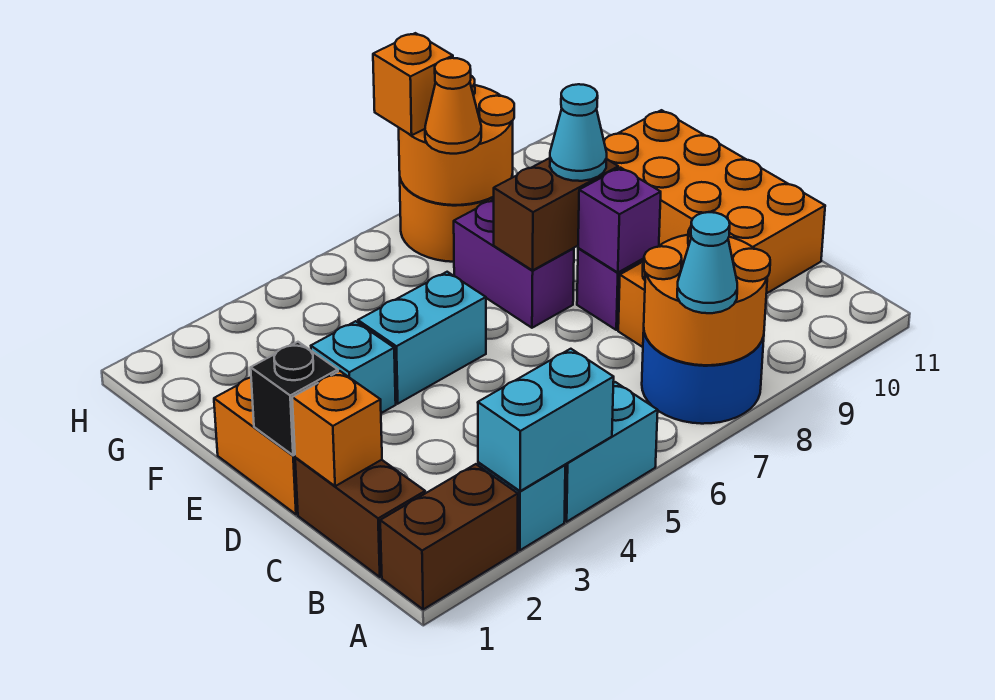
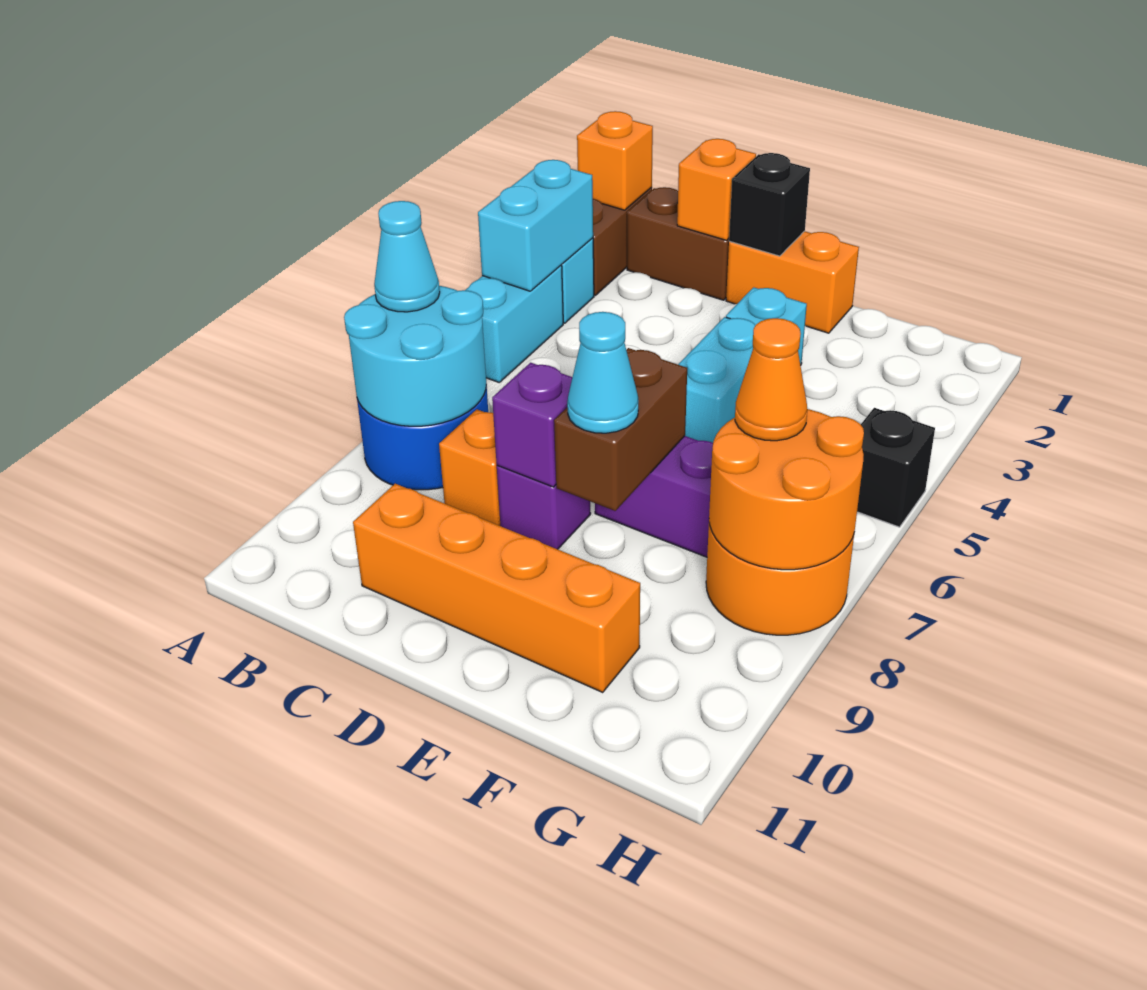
orange round brick A7:B8 level 2 -> cyan round brick A7:B8 level 2
orange brick C10:F11 level 1 -> orange brick C10:F10 level 1
none -> black brick H5 level 1
orange brick H7 level 3 -> orange brick A1 level 2

